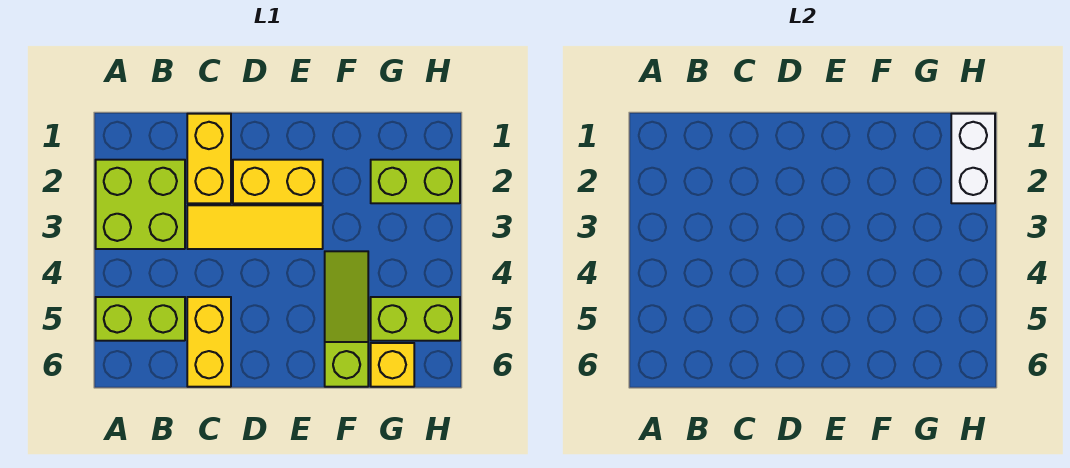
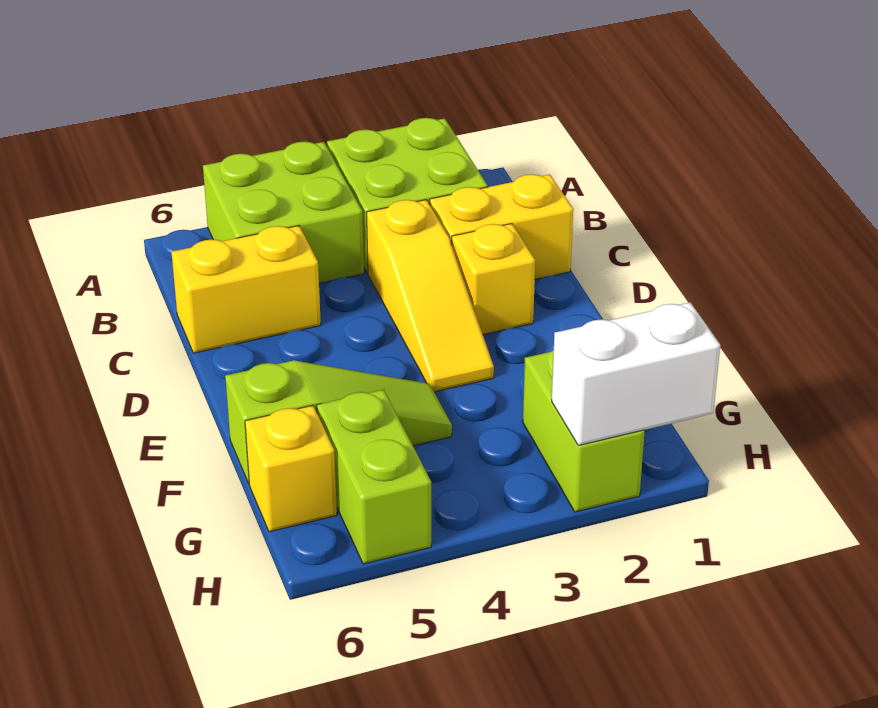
lime brick A5:B5 level 1 -> lime brick A4:B5 level 1
yellow tile C3:E3 level 1 -> yellow slope C3:E3 level 1 top C
yellow brick D2:E2 level 1 -> yellow brick D2 level 1

